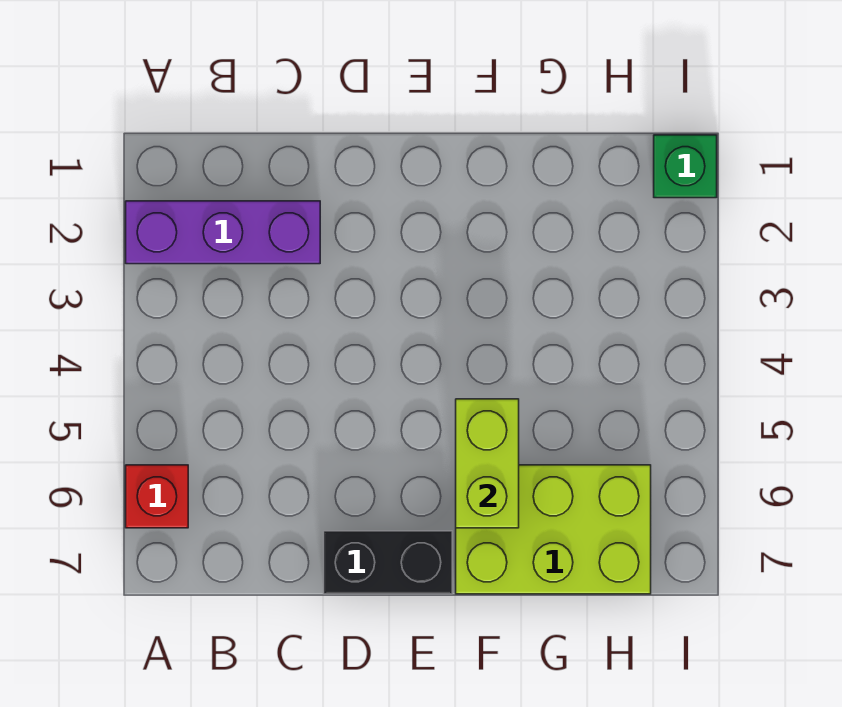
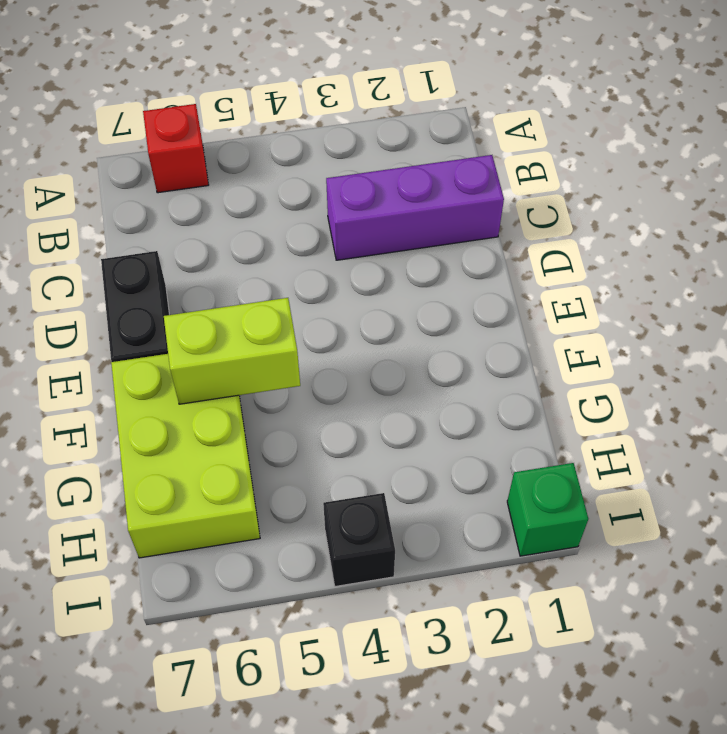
purple brick A2:C2 level 1 -> purple brick C1:C3 level 1
none -> black brick I4 level 1

